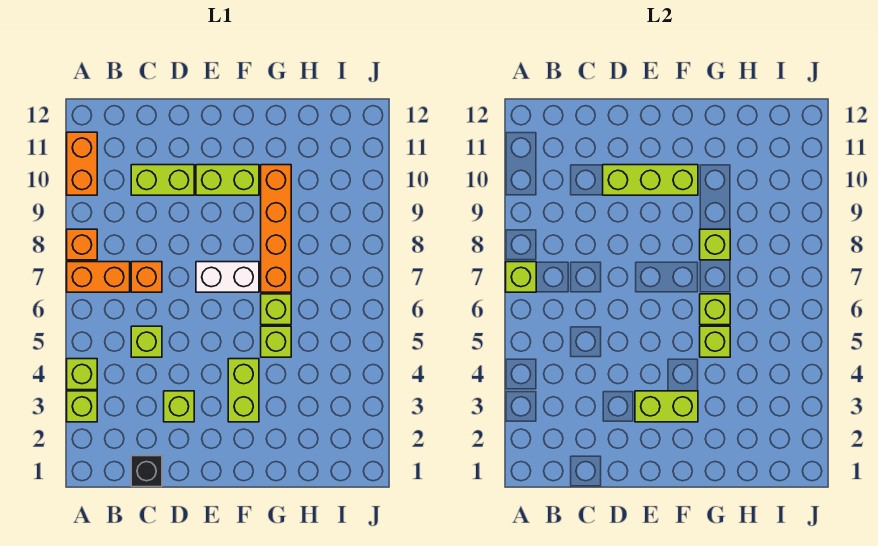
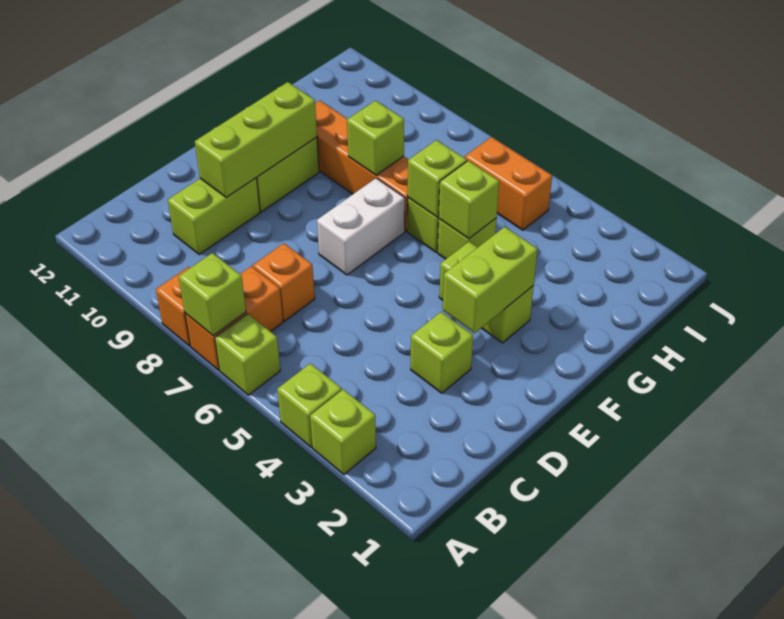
orange brick A10:A11 level 1 -> orange brick I5:I6 level 1
black brick C1 level 1 -> none
lime brick C5 level 1 -> lime brick A6 level 1

